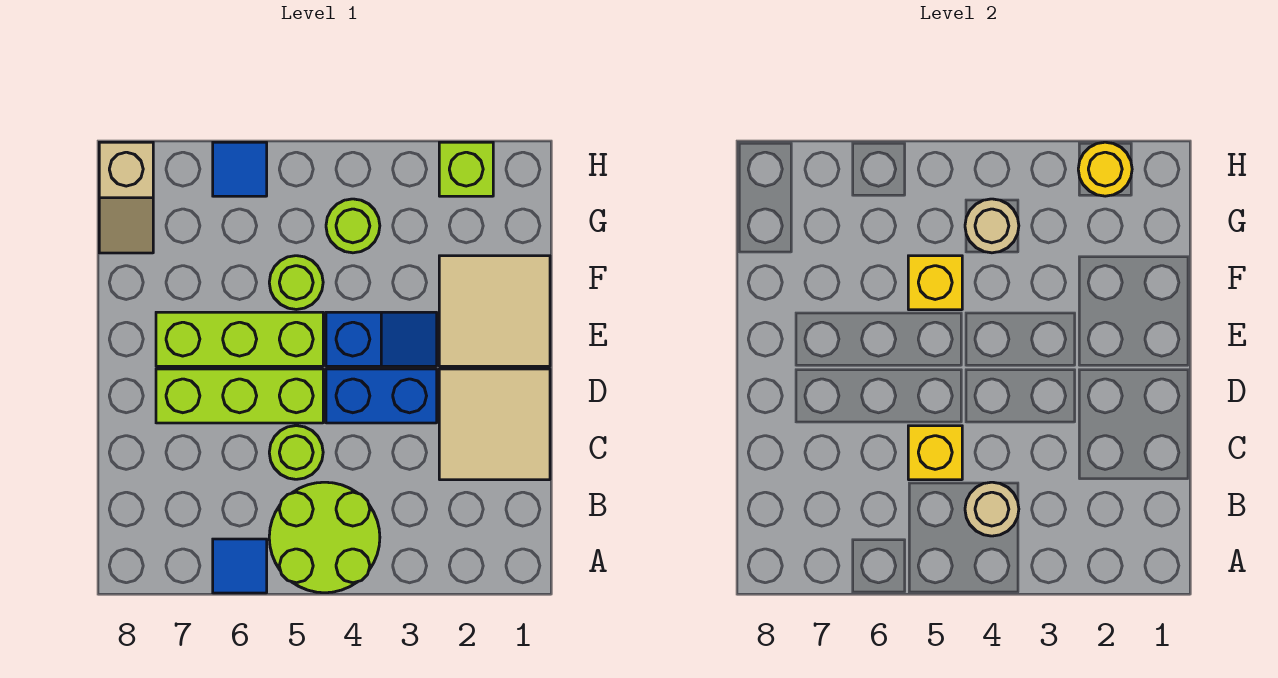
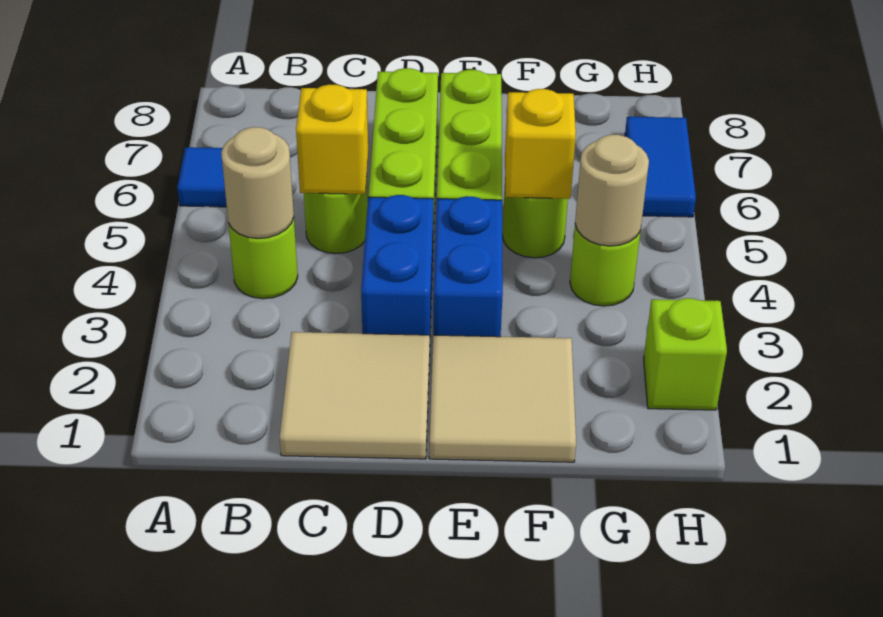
lime round brick A4:B5 level 1 -> lime round brick B4 level 1
blue slope E3:E4 level 1 top 4 -> blue brick E3:E4 level 1
tan slope G8:H8 level 1 top H -> none
yellow round brick H2 level 2 -> none
blue tile H6 level 1 -> blue tile H6:H7 level 1

